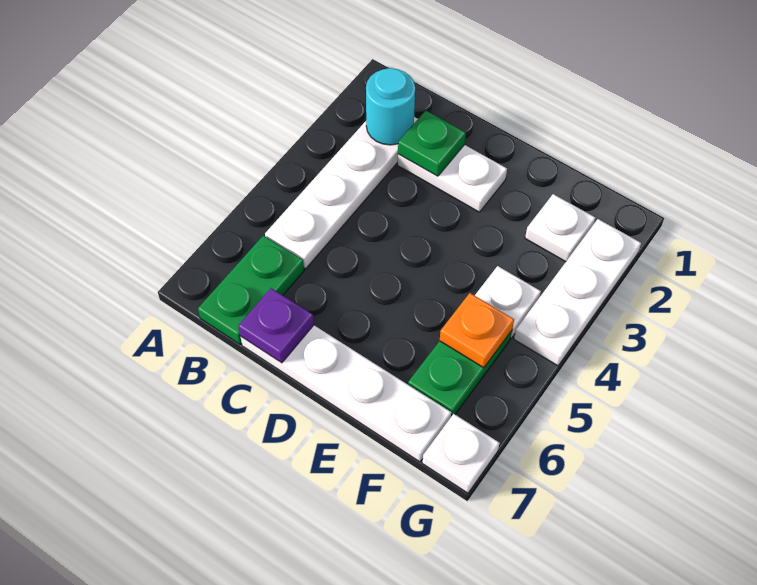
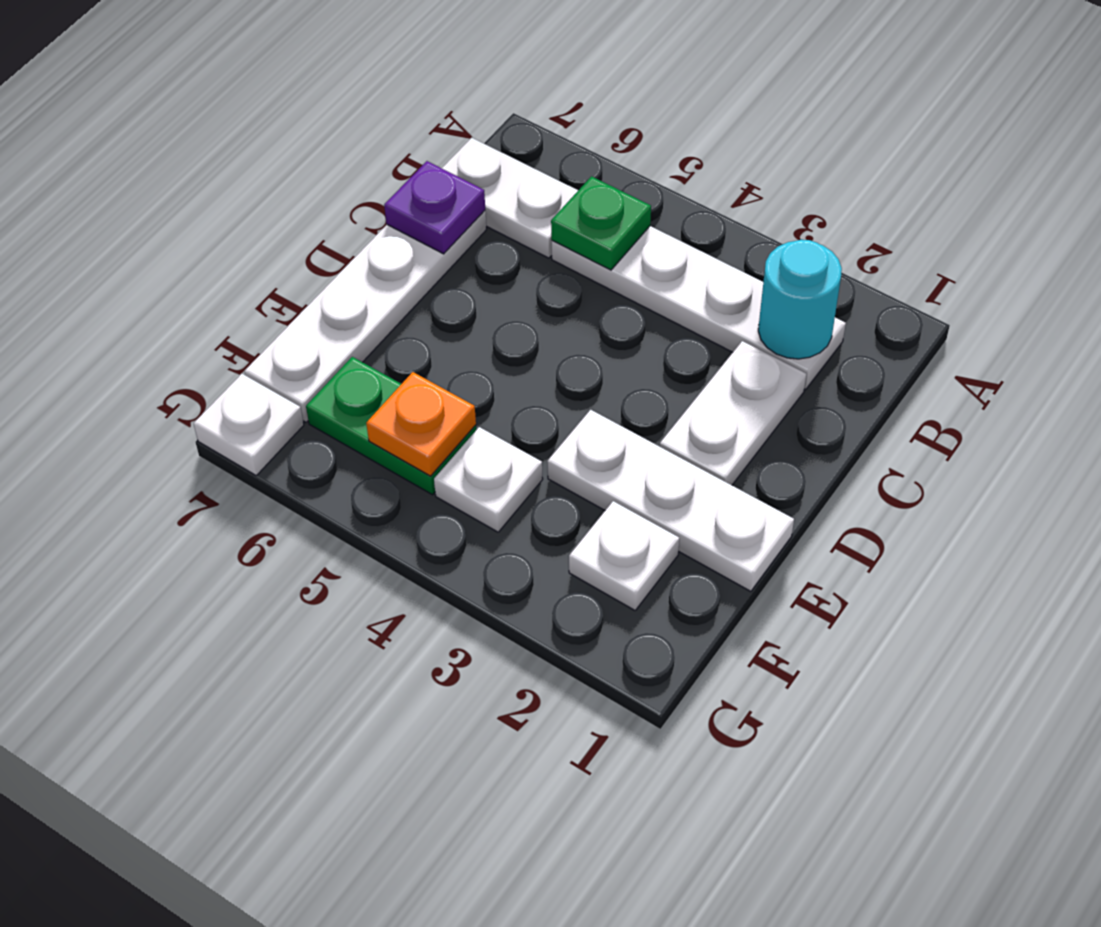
green plate B6:B7 level 1 -> white plate B6:B7 level 1
green plate C2 level 2 -> green plate B5 level 2
white plate G2:G4 level 1 -> white plate E1:E3 level 1

